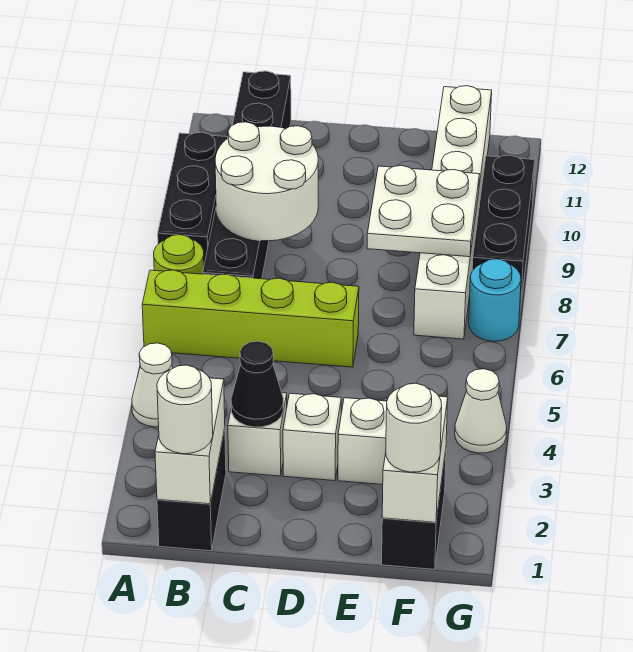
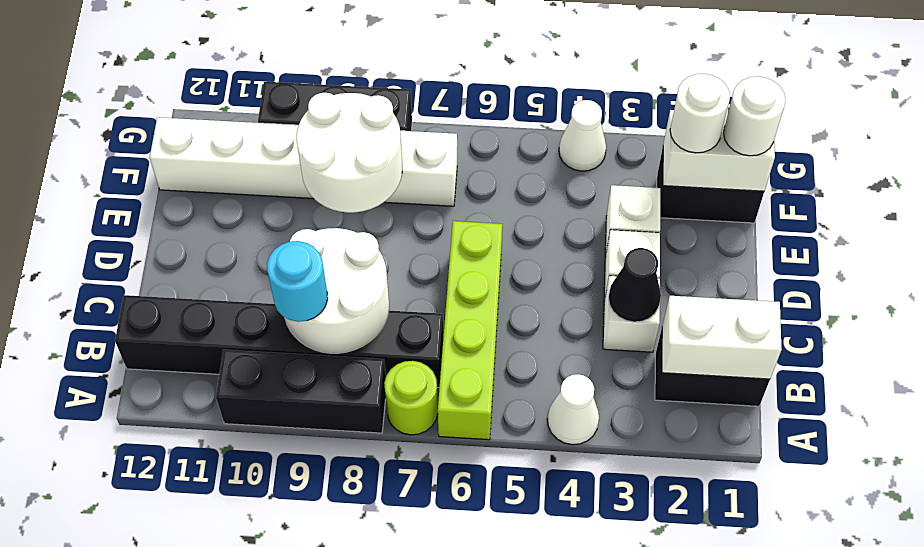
white round brick B1 level 3 -> white round brick F2 level 3
white plate E8:F9 level 2 -> white round brick E8:F9 level 2
cyan round brick G7 level 1 -> cyan round brick B9 level 3

